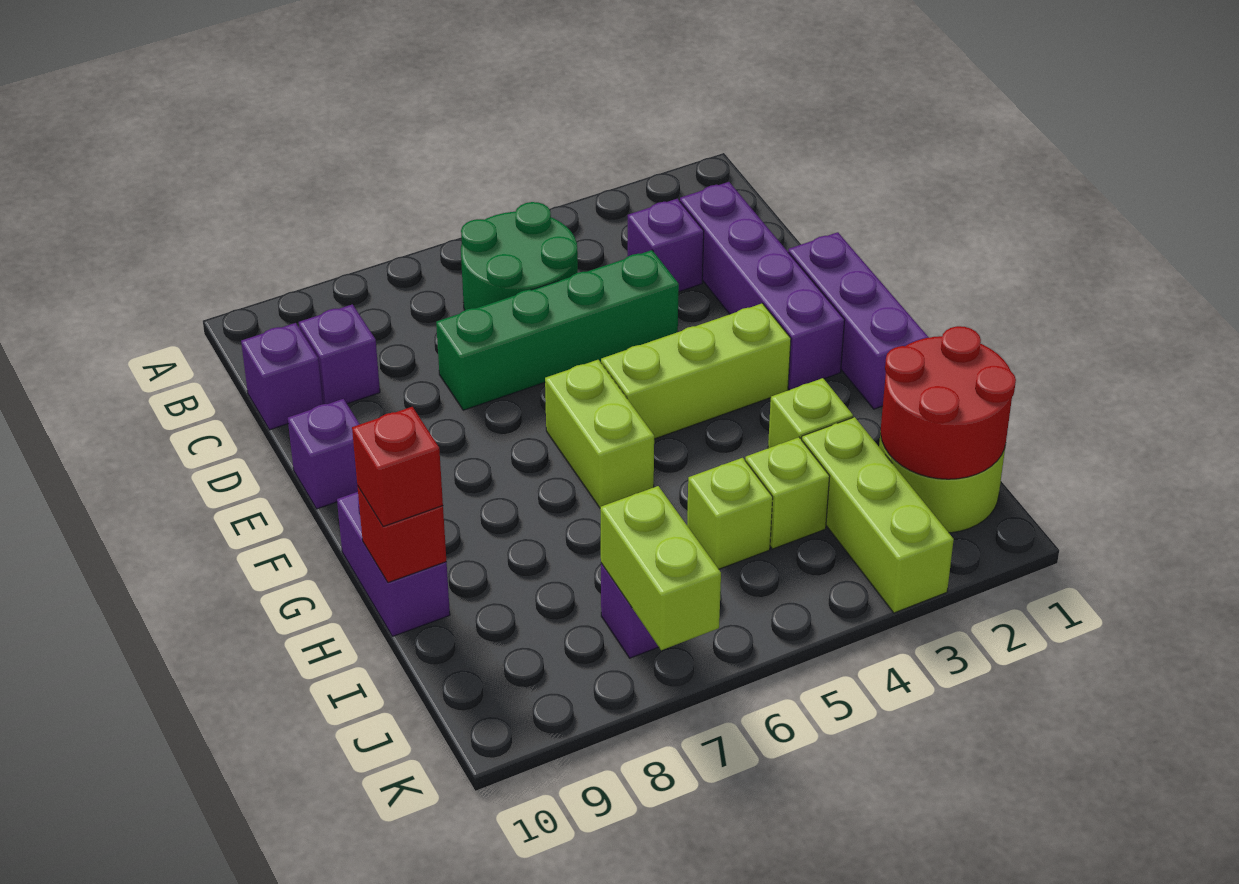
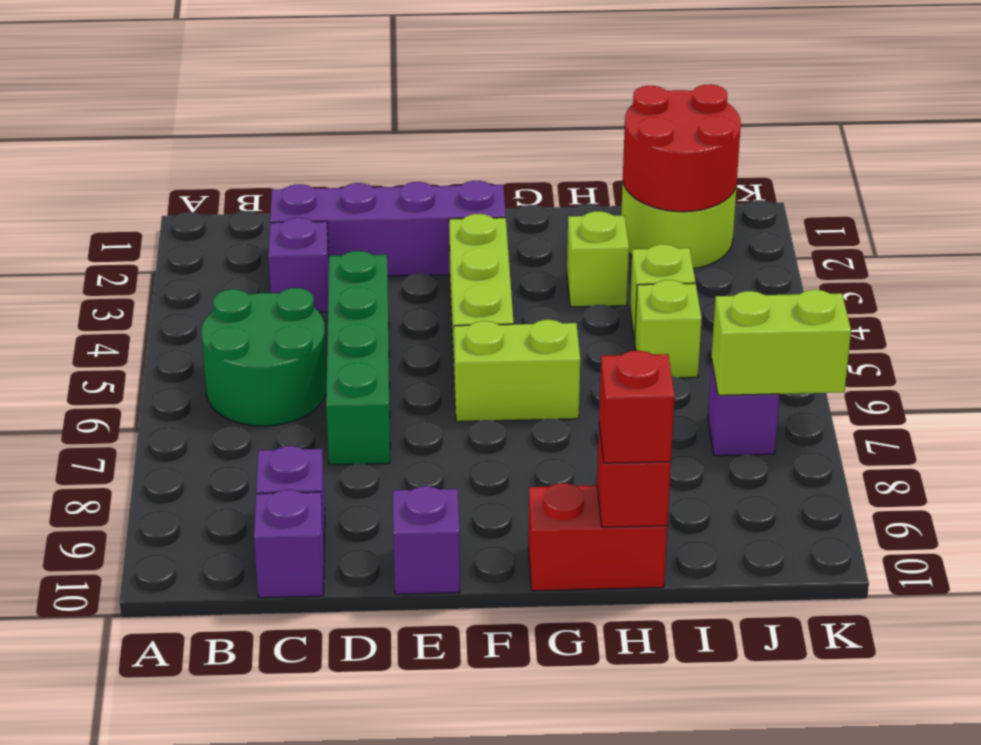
purple brick E1:G1 level 1 -> none
purple brick G10:H10 level 1 -> red brick G10:H10 level 1
lime brick I3:K3 level 1 -> none

